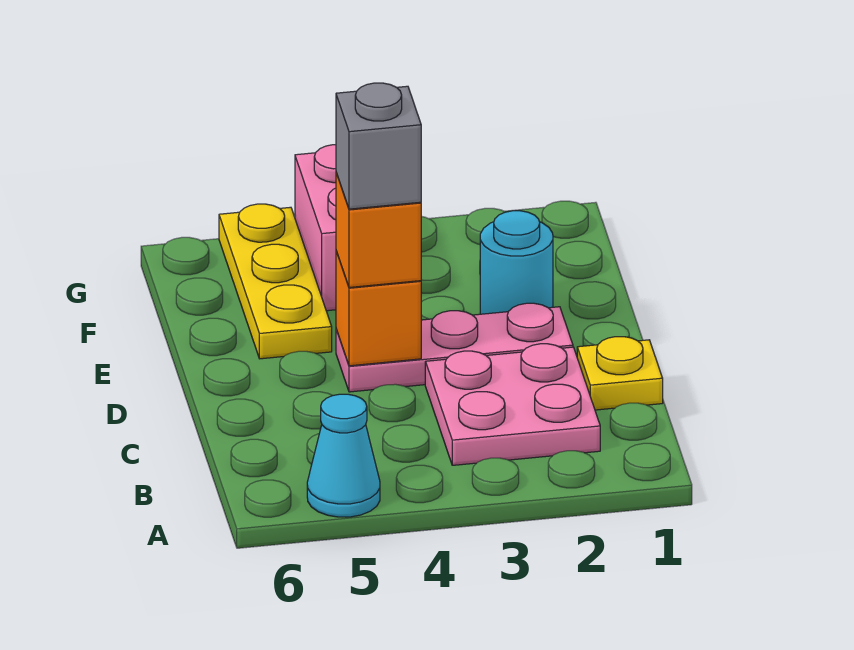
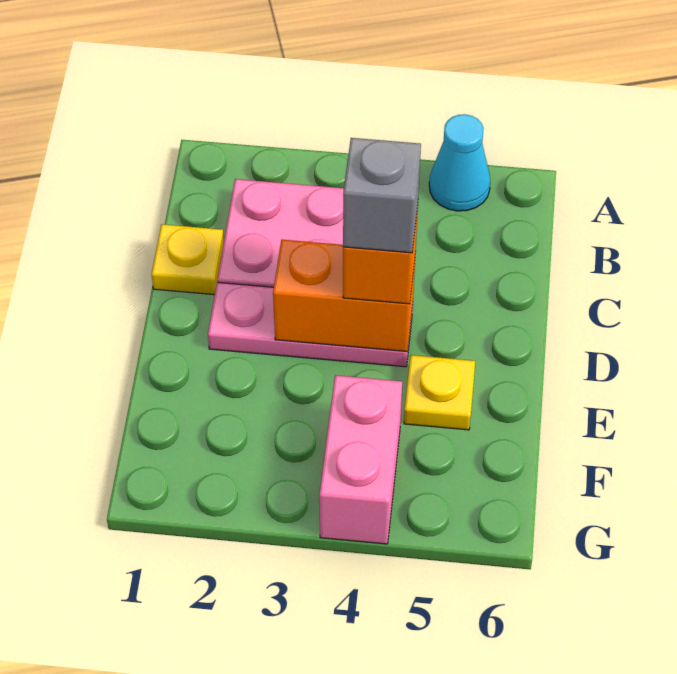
orange brick D4 level 2 -> orange brick D3:D4 level 2
cyan round brick E2 level 1 -> none
yellow plate E5:G5 level 1 -> yellow plate E5 level 1

